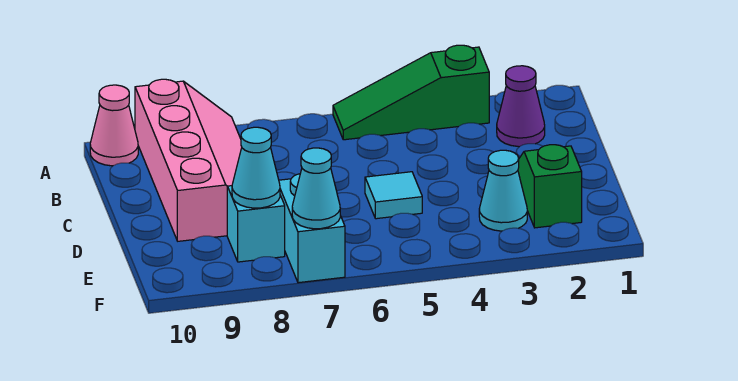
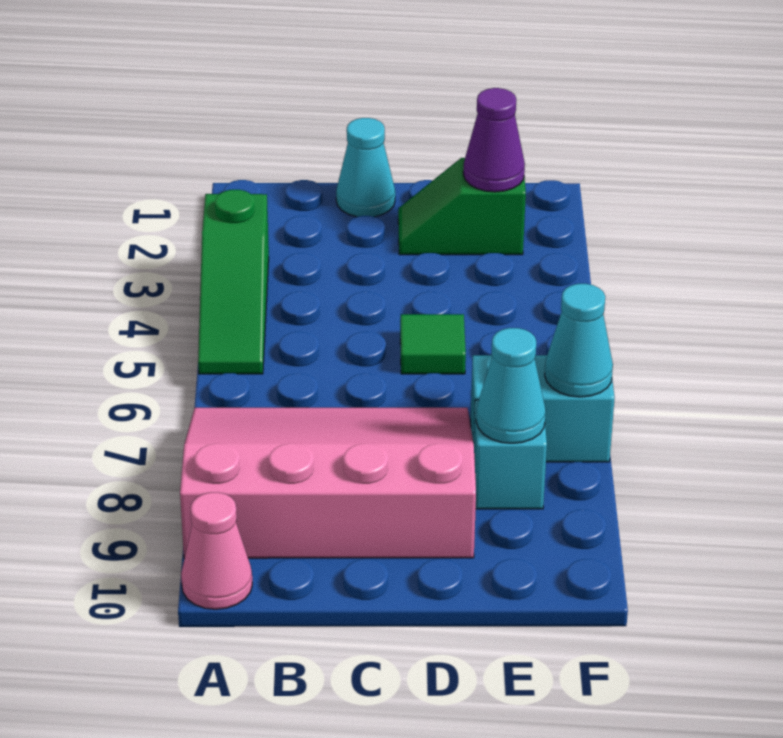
pink slope A8:D9 level 1 top 9 -> pink slope A7:D9 level 1 top 9
purple cone B2 level 1 -> purple cone E2 level 2
cyan tile D5 level 1 -> green tile D5 level 1
cyan cone E3 level 1 -> cyan cone C1 level 1

